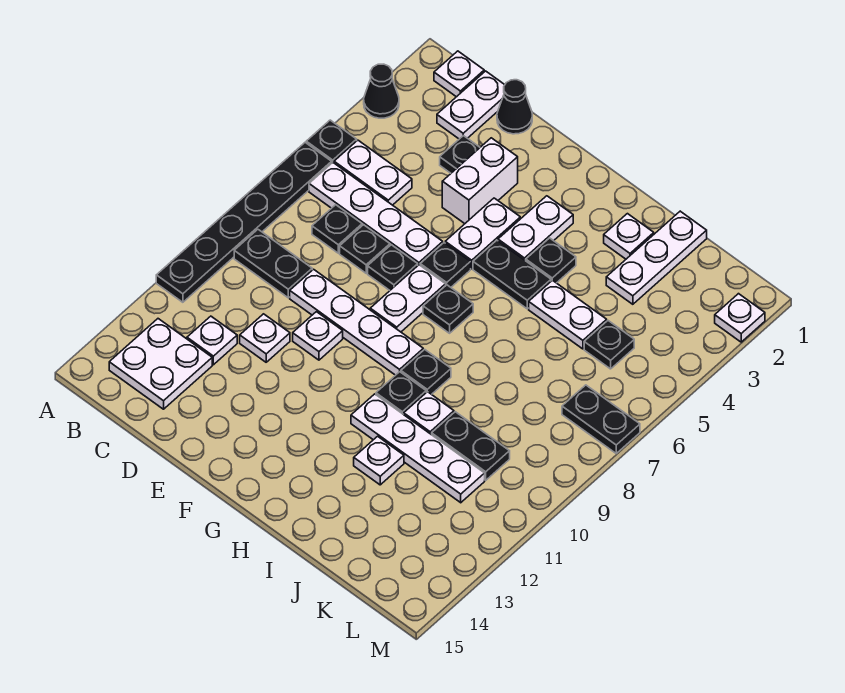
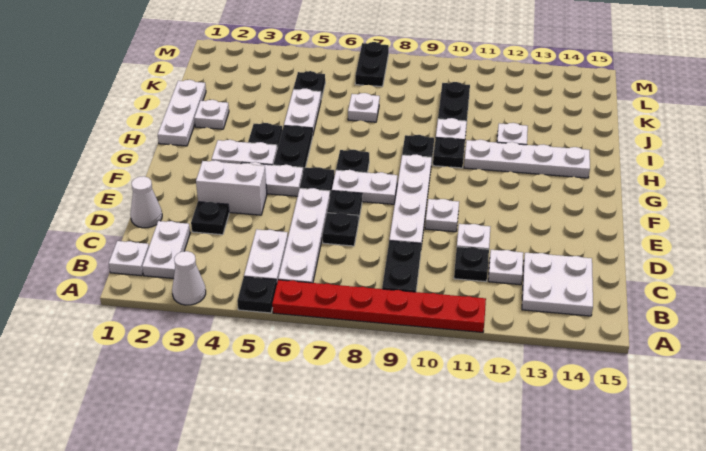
black cone A3 level 1 -> white cone A3 level 1
black plate A6:A11 level 1 -> red plate A6:A11 level 1
white plate C1:C2 level 1 -> white plate B2:C2 level 1
black plate C7 level 1 -> black plate C11 level 1
black cone D1 level 1 -> white cone D1 level 1
white plate H11:K11 level 1 -> white plate H11:H14 level 1
white plate J1:J3 level 1 -> white plate H1:J1 level 1
white plate M2 level 1 -> white plate J7 level 1

